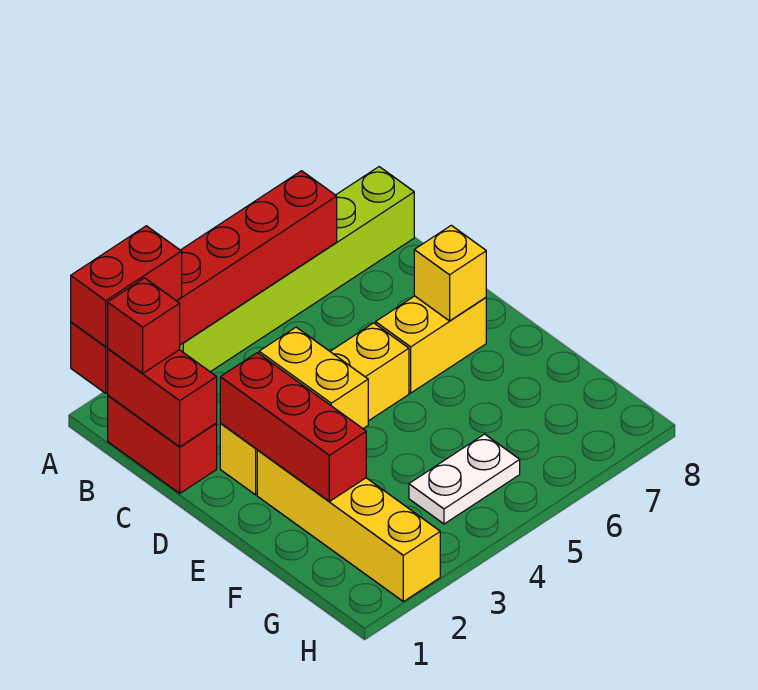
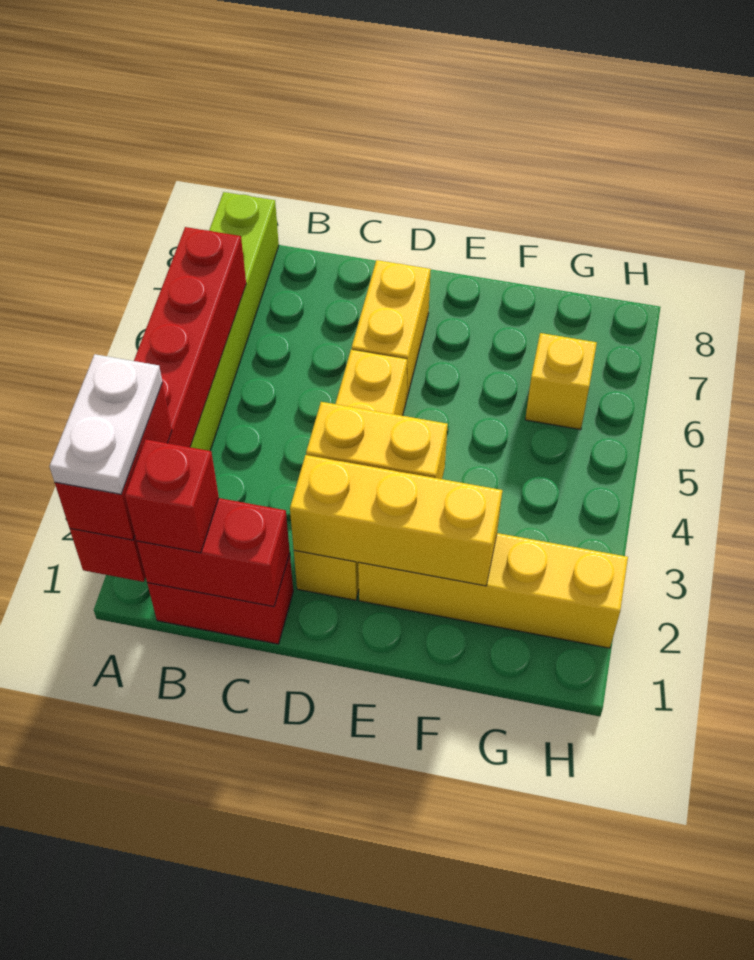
red brick D2:F2 level 2 -> yellow brick D2:F2 level 2
yellow brick D7 level 2 -> yellow brick G6 level 1
white plate G4:G5 level 1 -> white plate A1:A2 level 4

